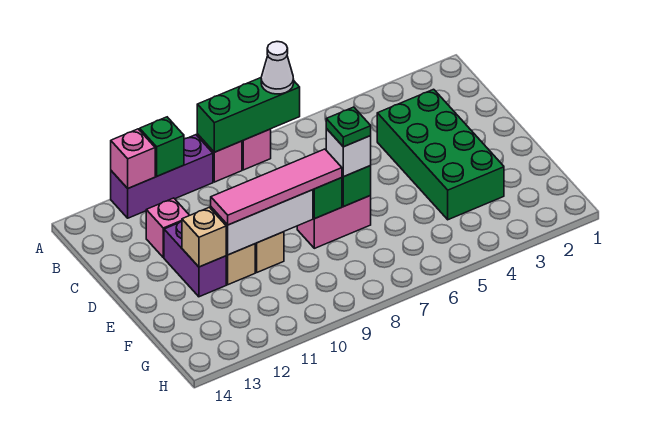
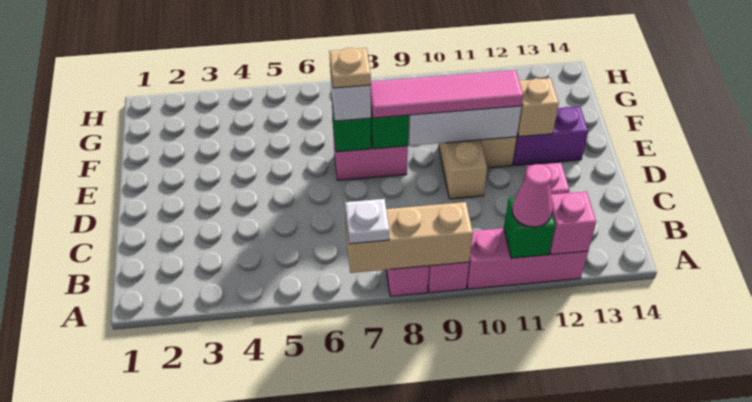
green brick A7:A9 level 2 -> tan brick A7:A9 level 2
white cone A7 level 3 -> white plate A7 level 3
purple brick A10:A12 level 1 -> pink brick A10:A12 level 1
none -> pink cone A11 level 3
green brick C3:F4 level 1 -> none
purple brick D12:E12 level 1 -> purple brick E12:E13 level 1
green plate E7 level 4 -> tan plate E7 level 4

